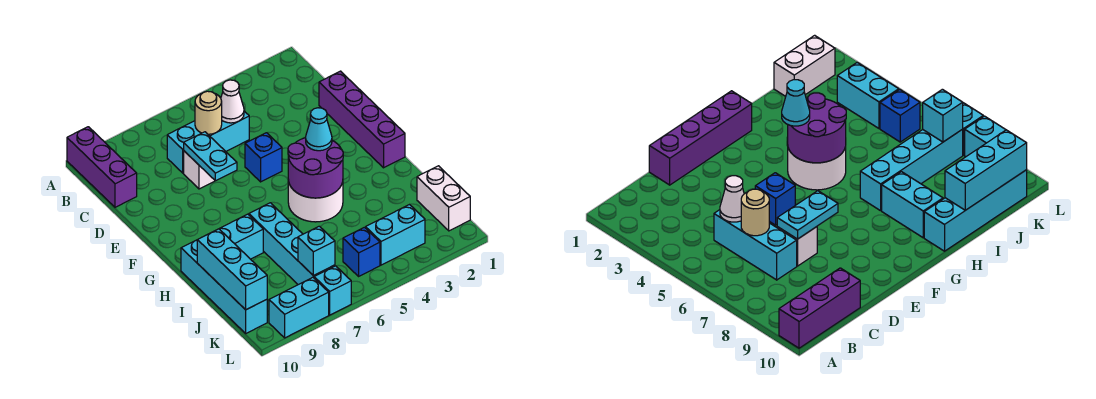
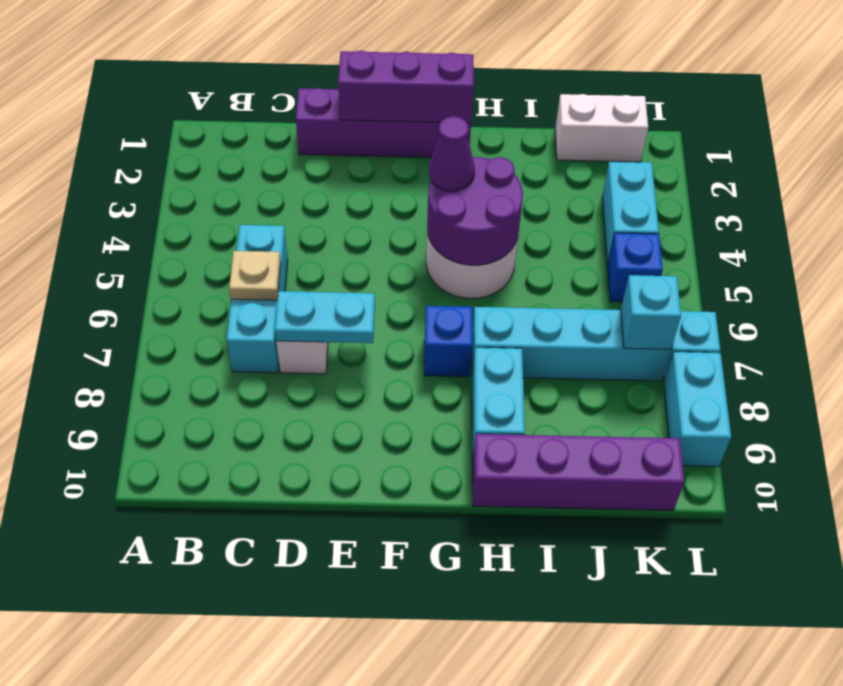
purple brick A10:C10 level 1 -> purple brick E1:G1 level 2
white cone C5 level 2 -> none
tan round brick C6 level 2 -> tan plate C6 level 2
blue brick E5 level 1 -> blue brick G7 level 1
cyan cone G4 level 3 -> purple cone G4 level 3
cyan brick H10:K10 level 1 -> purple brick H10:K10 level 1
cyan brick I10:K10 level 2 -> none

